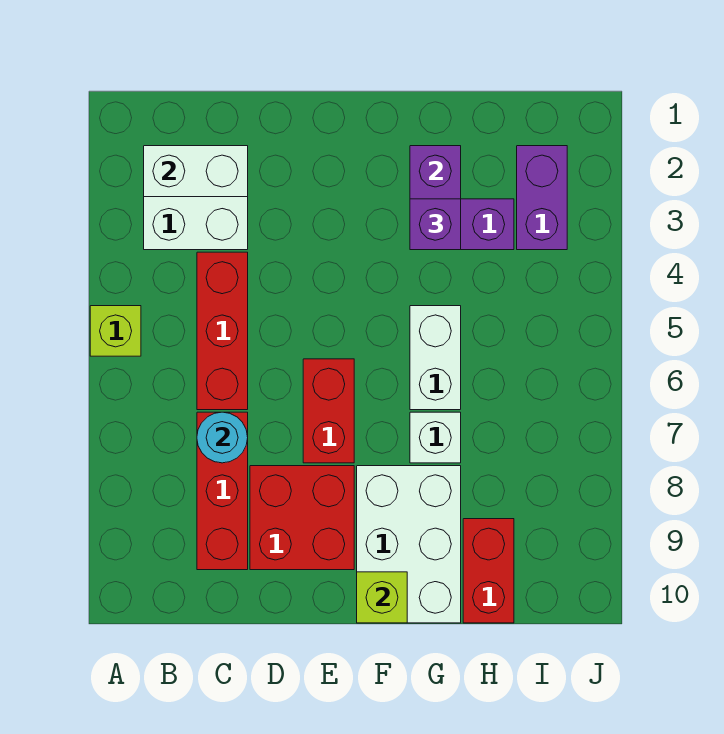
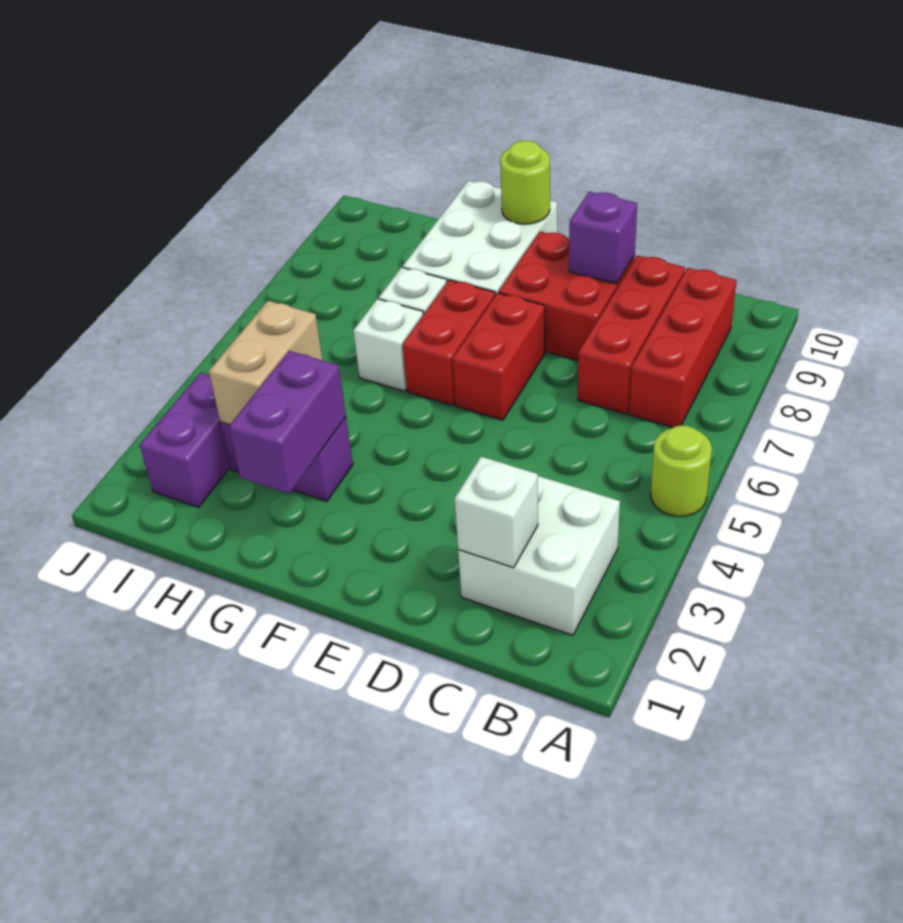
lime brick A5 level 1 -> lime round brick A5 level 1
white brick B2:C2 level 2 -> white brick C2 level 2
red brick C4:C6 level 1 -> red brick B7:B9 level 1
cyan round brick C7 level 2 -> none
lime brick F10 level 2 -> lime round brick F10 level 2
purple brick G3 level 3 -> purple brick D9 level 2
white brick G5:G6 level 1 -> white brick G6 level 1
none -> tan brick H3:H4 level 2
red brick H9:H10 level 1 -> red brick F6:F7 level 1

